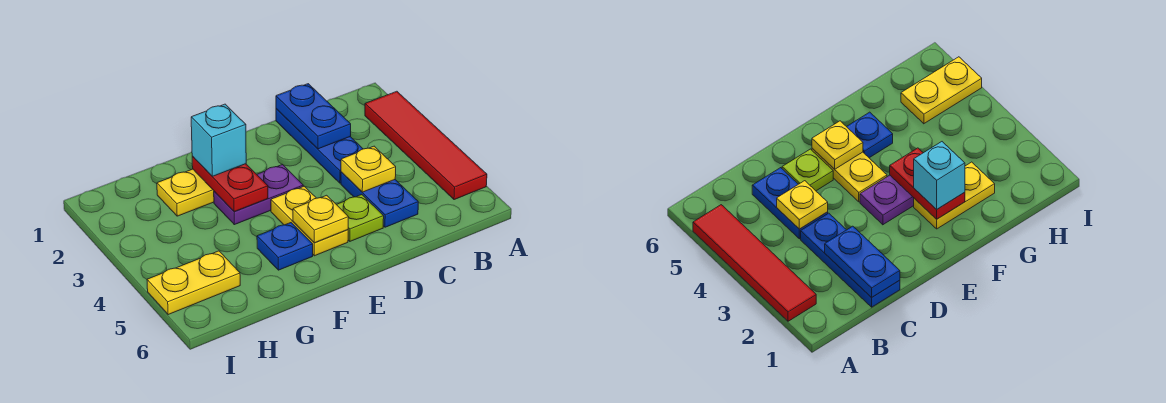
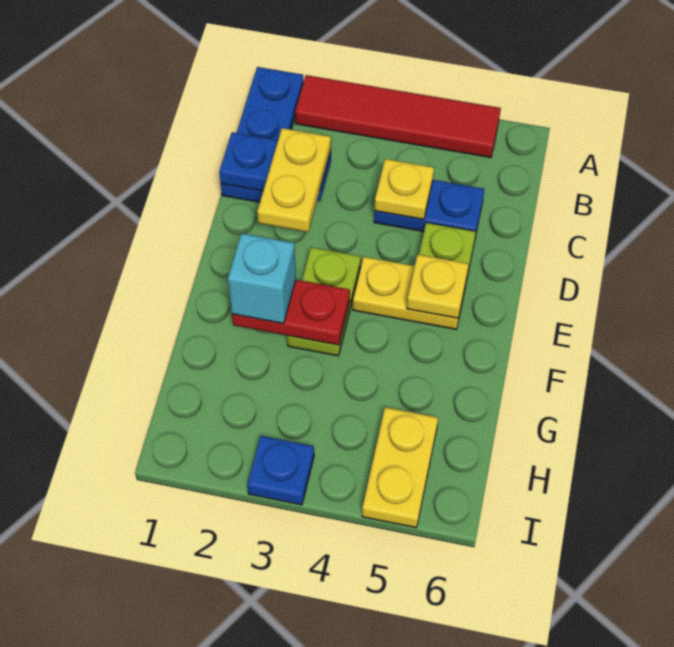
blue plate C1:C3 level 1 -> blue plate A1:C1 level 1
purple plate E3:F3 level 1 -> lime plate E3:F3 level 1
yellow plate F2:G2 level 1 -> yellow plate C2:D2 level 3
blue plate F5 level 1 -> blue plate I3 level 1

